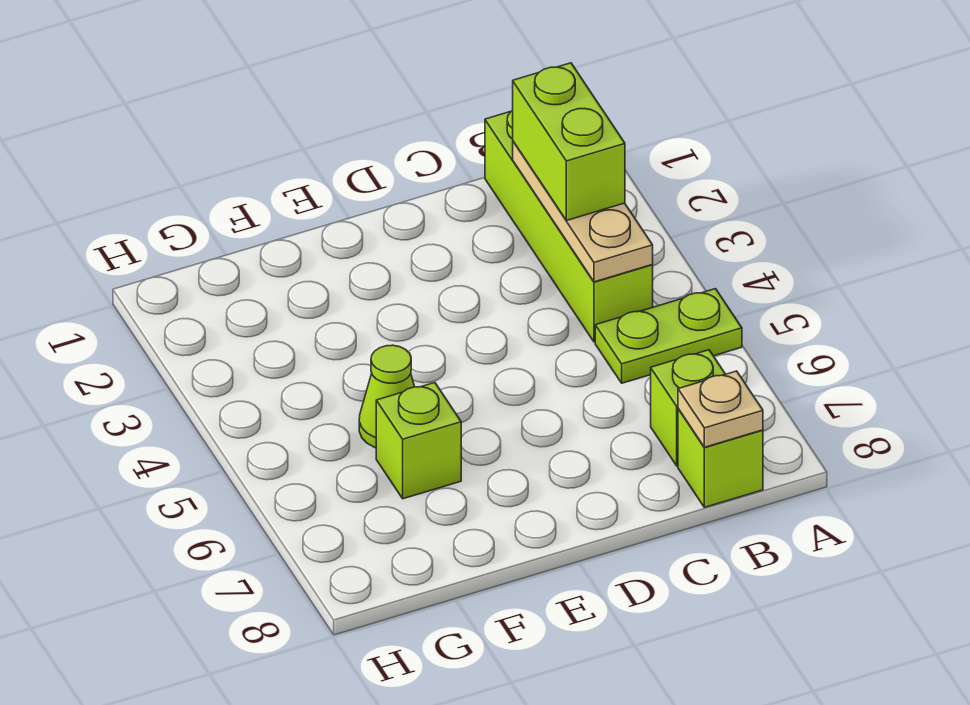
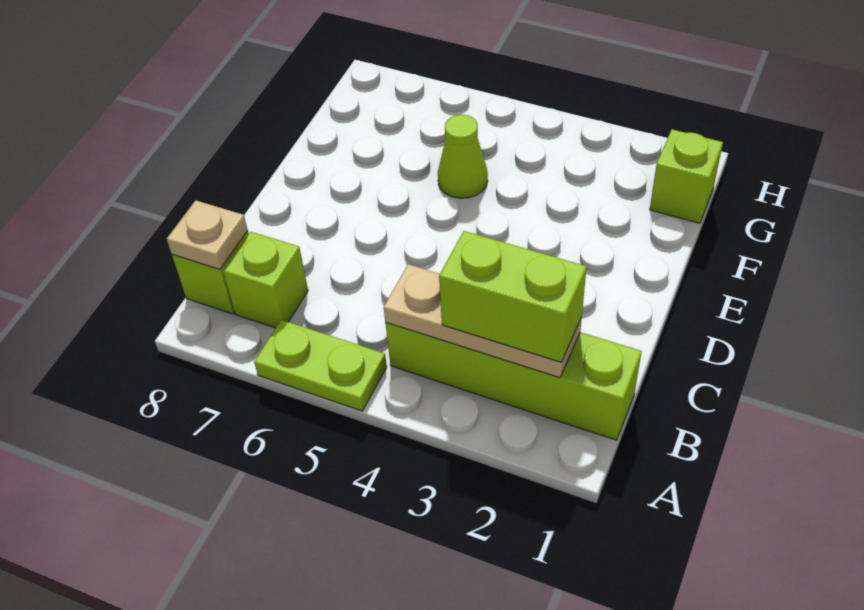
lime plate A5:B5 level 1 -> lime plate A5:A6 level 1
lime brick F6 level 1 -> lime brick G1 level 1

